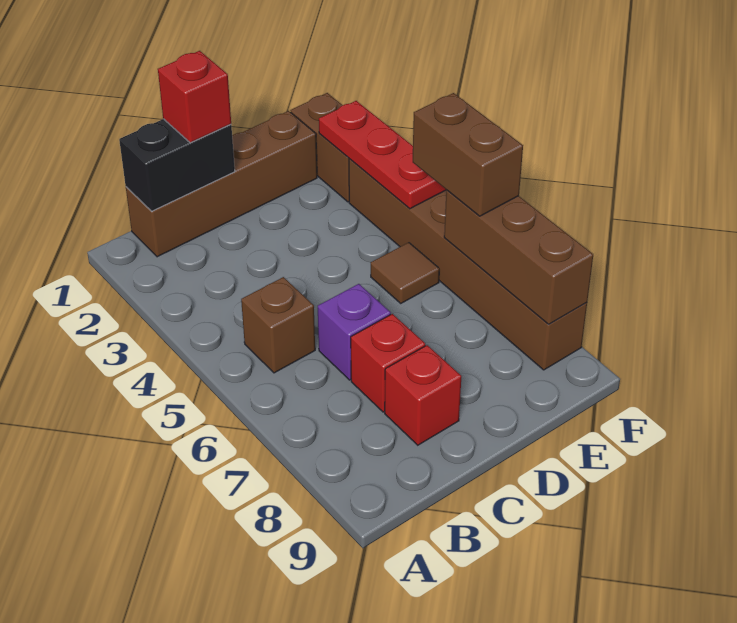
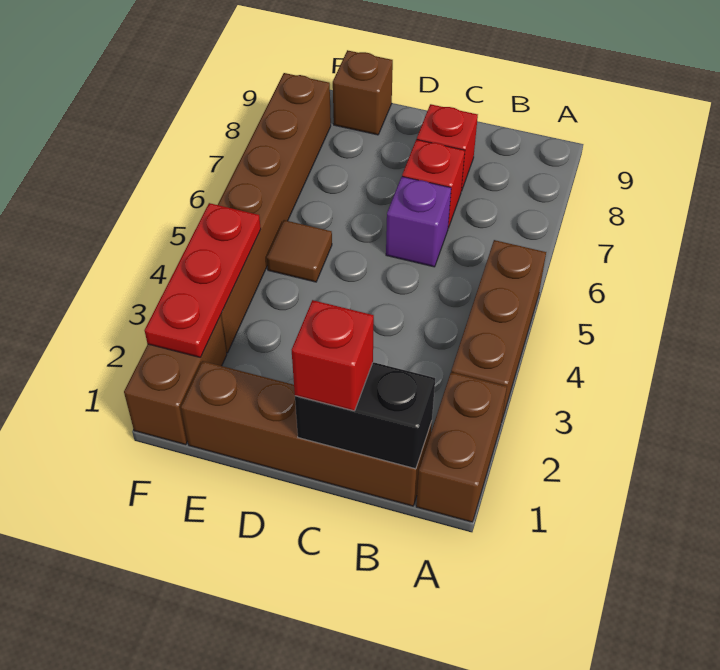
brown brick B5 level 1 -> brown brick E9 level 1
brown brick F5:F6 level 3 -> brown brick A1:A2 level 1
brown brick F6:F8 level 2 -> brown brick A3:A5 level 1

